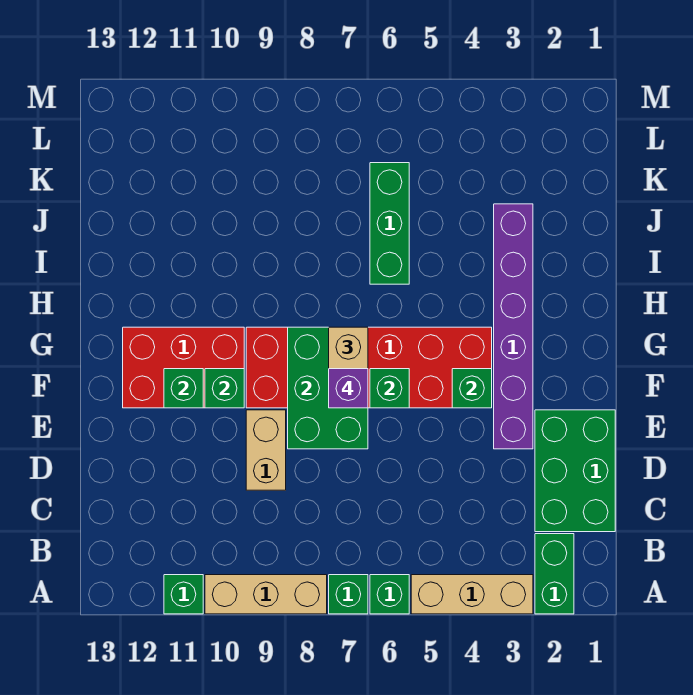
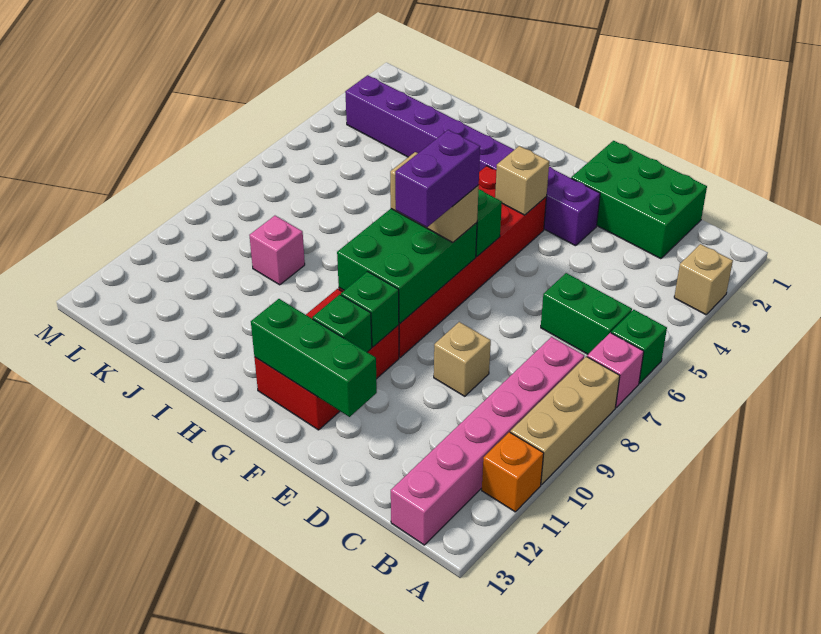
green brick A2:B2 level 1 -> green brick B6:C6 level 1
tan brick A3:A5 level 1 -> tan brick A3 level 1
green brick A7 level 1 -> pink brick A7 level 1
green brick A11 level 1 -> orange brick A11 level 1
none -> pink brick B8:B13 level 1
tan brick D9:E9 level 1 -> tan brick D9 level 1
purple brick E3:J3 level 1 -> purple brick E3:L3 level 1
green brick E7:G8 level 2 -> green brick F7:G9 level 2
green brick F4 level 2 -> tan brick F4 level 2
purple brick F7 level 4 -> purple brick F7:F8 level 4
green brick I6:K6 level 1 -> green brick E12:G12 level 2
none -> pink brick J9 level 1

